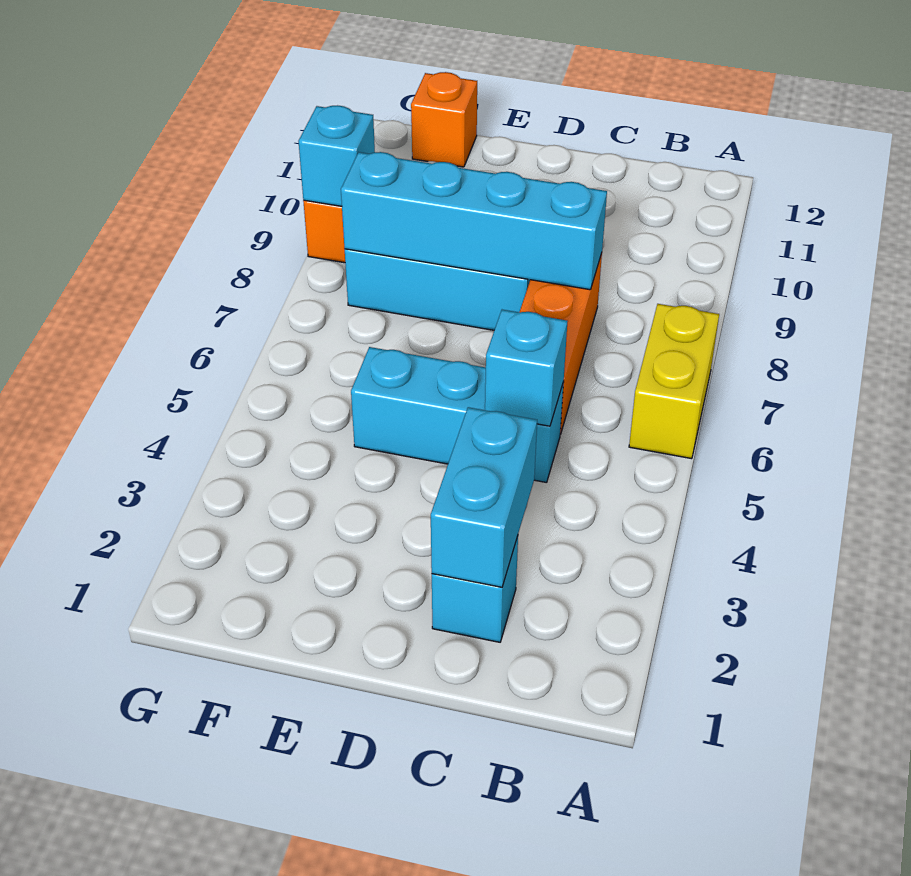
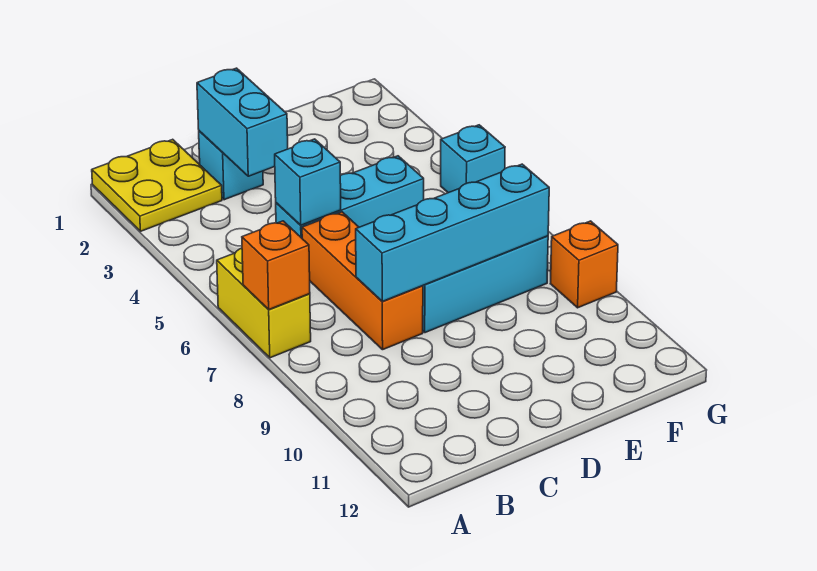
none -> yellow plate A1:B2 level 1
orange brick F12 level 1 -> orange brick A7 level 2
cyan brick G9 level 2 -> cyan brick G5 level 1

